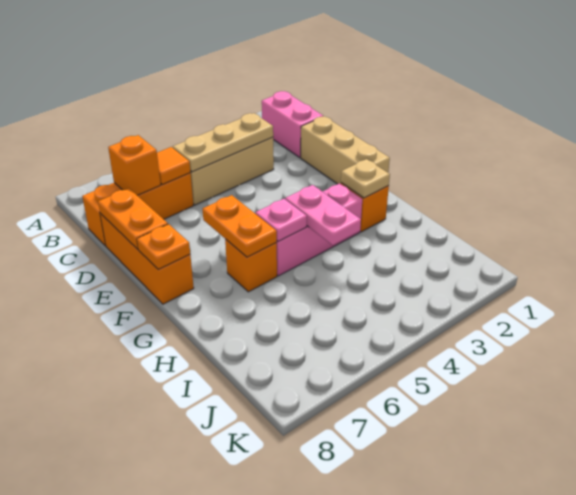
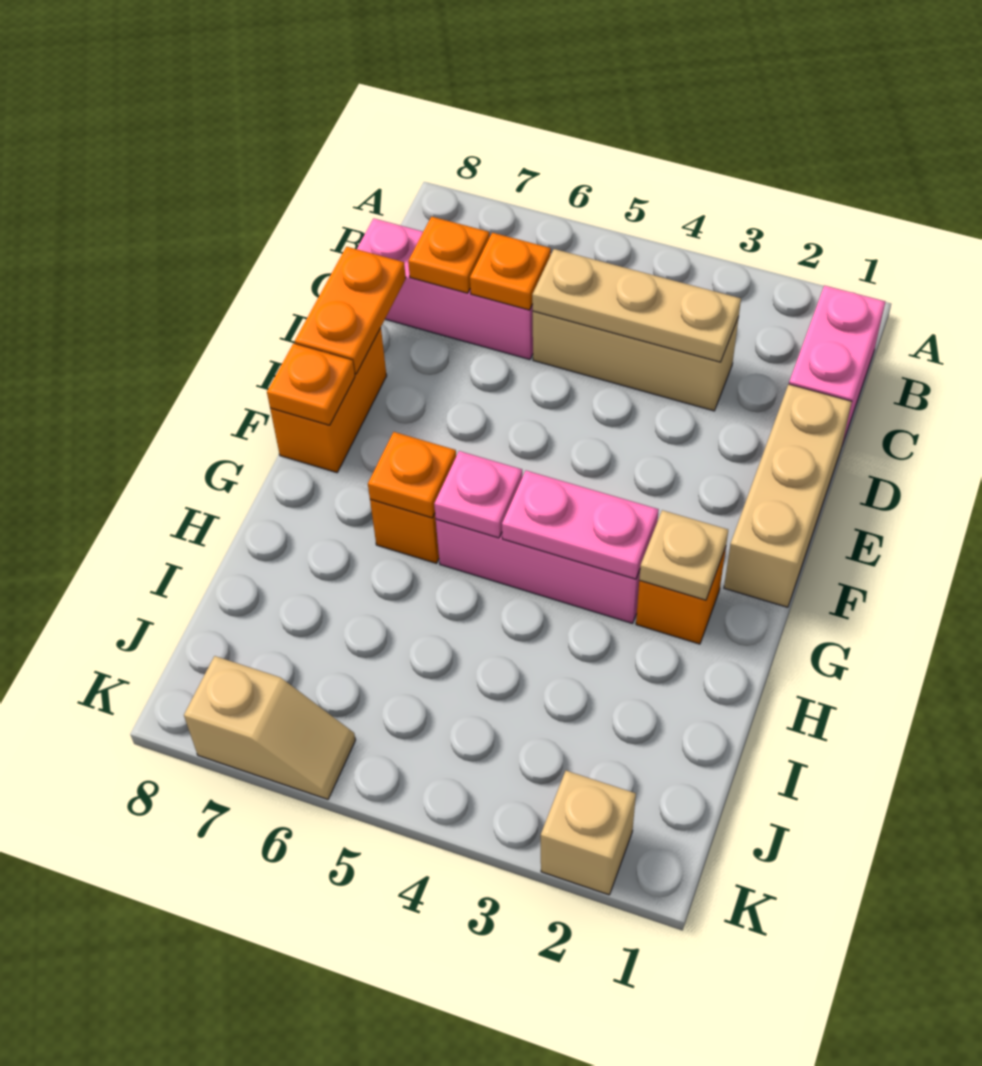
orange brick C6:C8 level 1 -> pink brick C6:C8 level 1
orange tile C6 level 2 -> orange plate C6 level 2
orange brick C7 level 2 -> orange plate C7 level 2
orange brick D8:F8 level 1 -> orange brick E8:F8 level 1
orange plate F6:G6 level 2 -> orange plate G6 level 2
pink plate G4:H4 level 2 -> pink plate G3:G4 level 2
none -> tan brick K2 level 1
none -> tan slope K6:K7 level 1 top 7

